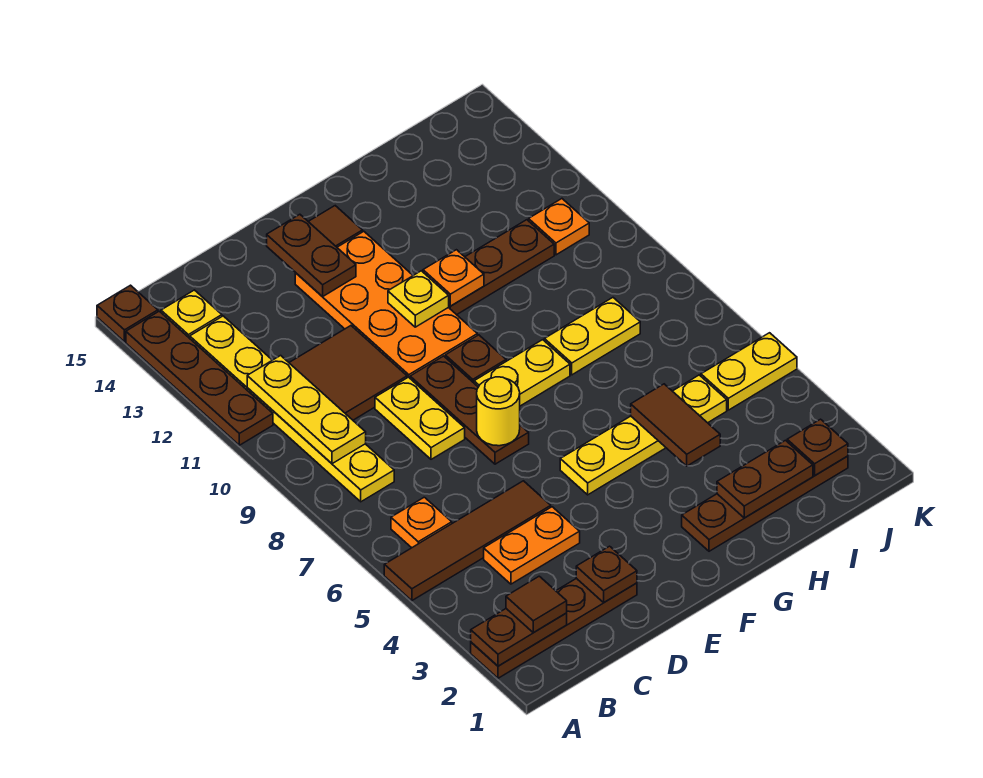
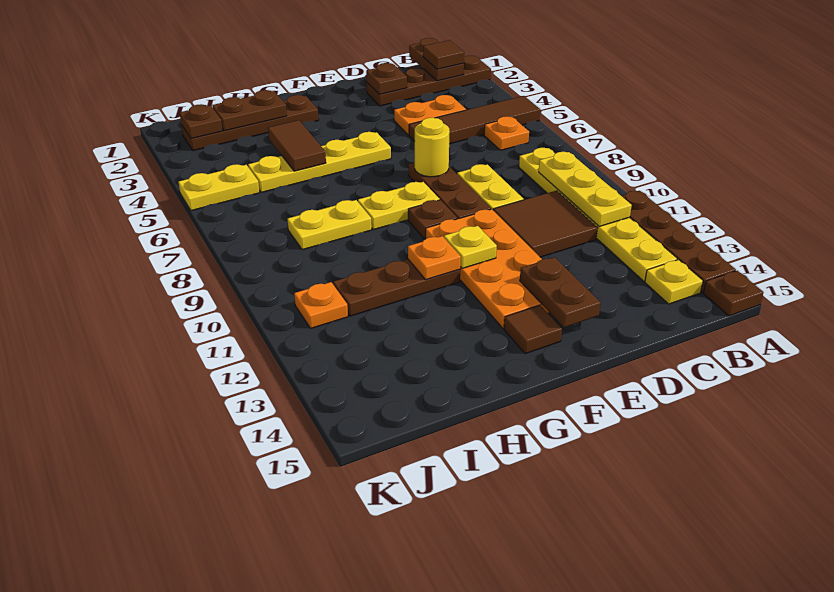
brown plate A2:B2 level 2 -> brown plate B1:B2 level 2

